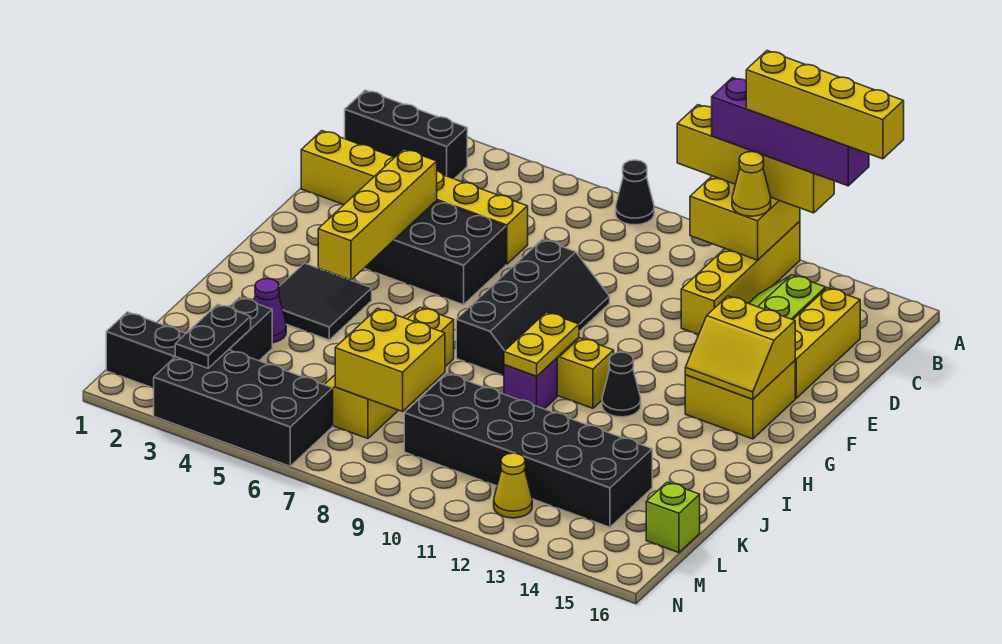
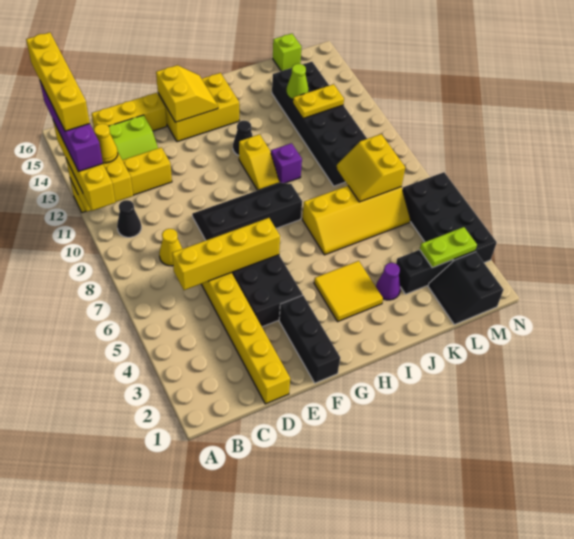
black cone A8 level 1 -> black cone B10 level 1
black brick B1:B3 level 1 -> black brick F1:F3 level 1
yellow brick E4:H4 level 2 -> yellow brick C6:F6 level 2
yellow brick F14:G15 level 1 -> yellow brick F14:H15 level 1
black tile H3:I4 level 1 -> yellow tile H3:I4 level 1
yellow plate H10:I10 level 2 -> yellow plate K12:L12 level 2
yellow brick K7:L8 level 2 -> yellow slope K7:L8 level 2 top L
none -> lime cone K13 level 2
black plate L3:M3 level 2 -> lime plate L3:M3 level 2
yellow cone M12 level 1 -> yellow cone C8 level 1

